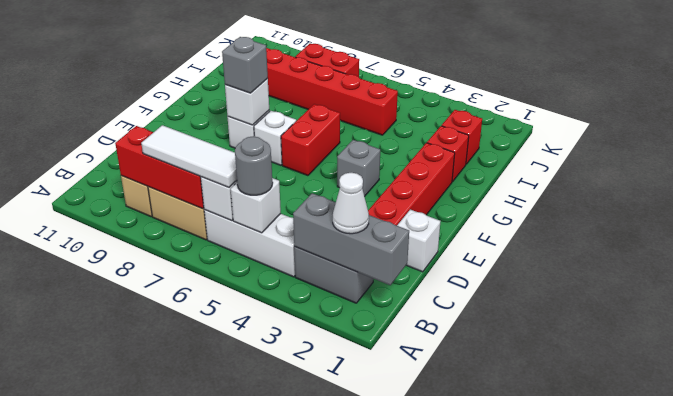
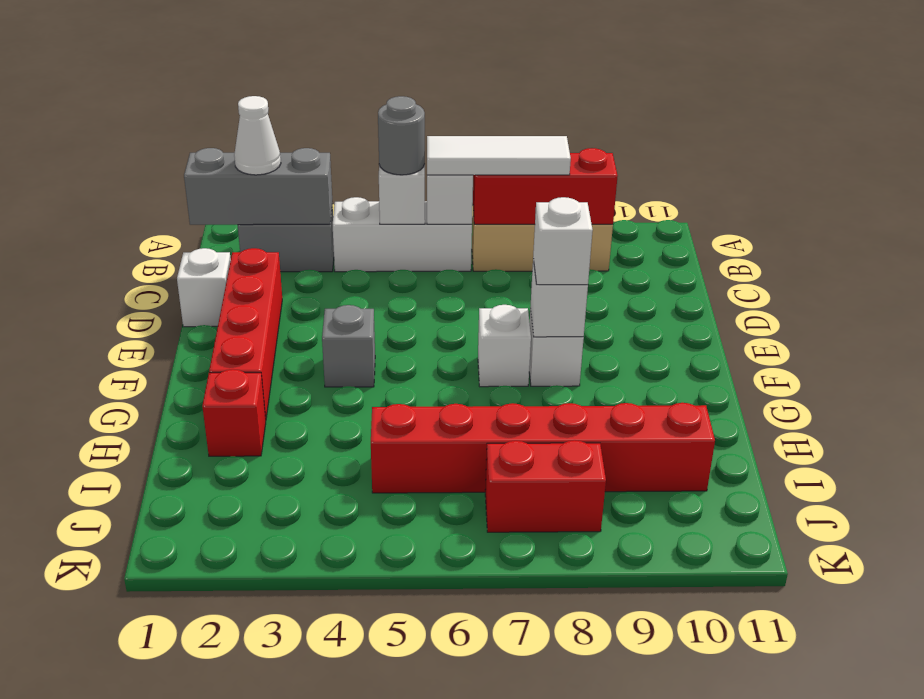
red brick F6:G6 level 1 -> none
grey brick F8 level 3 -> white brick F8 level 3
red brick I2 level 1 -> none

